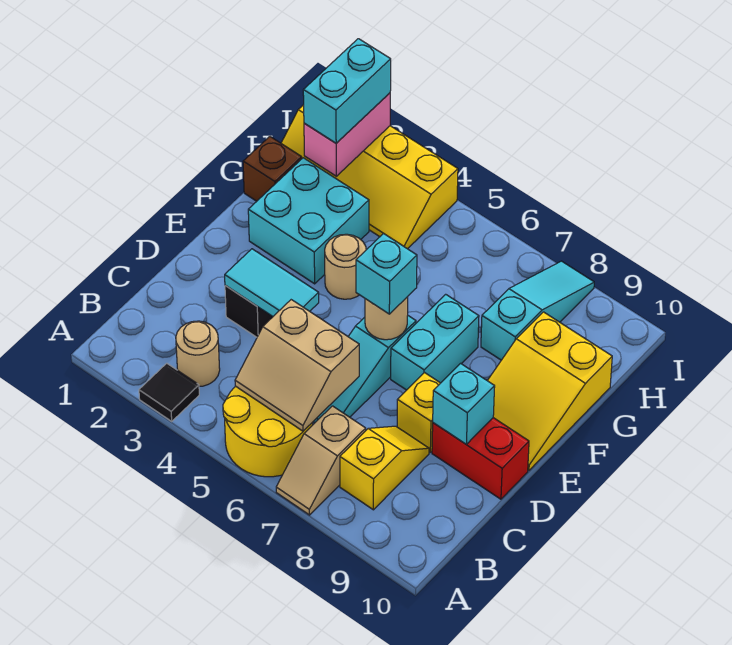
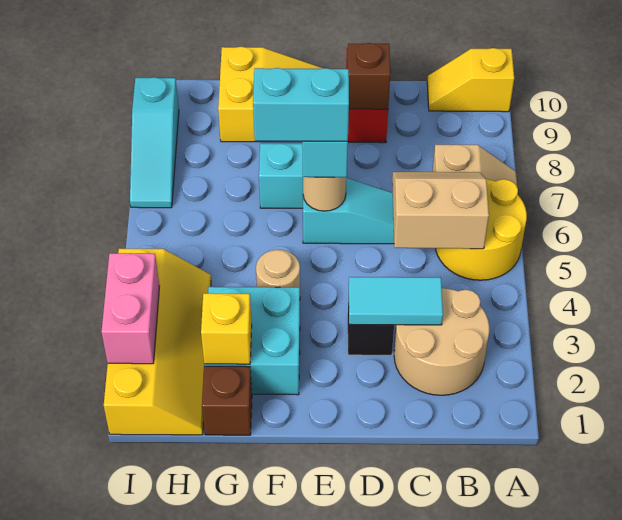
black tile A3 level 1 -> none
tan round brick B3 level 1 -> tan round brick B2:C3 level 1
tan slope B5:C6 level 2 top C -> tan slope B5:C6 level 2 top 5
yellow slope B8:C8 level 1 top B -> yellow slope A10:B10 level 1 top A
cyan tile D3:D4 level 2 -> cyan tile C3:D3 level 2
yellow brick D8 level 1 -> yellow brick G2 level 2
cyan brick D9 level 2 -> brown brick D9 level 2
cyan slope G8:I8 level 1 top G -> cyan slope I7:I9 level 1 top 9
pink brick H2:I2 level 2 -> pink brick I2:I3 level 2
cyan brick H2:I2 level 3 -> cyan brick E6:F6 level 4

